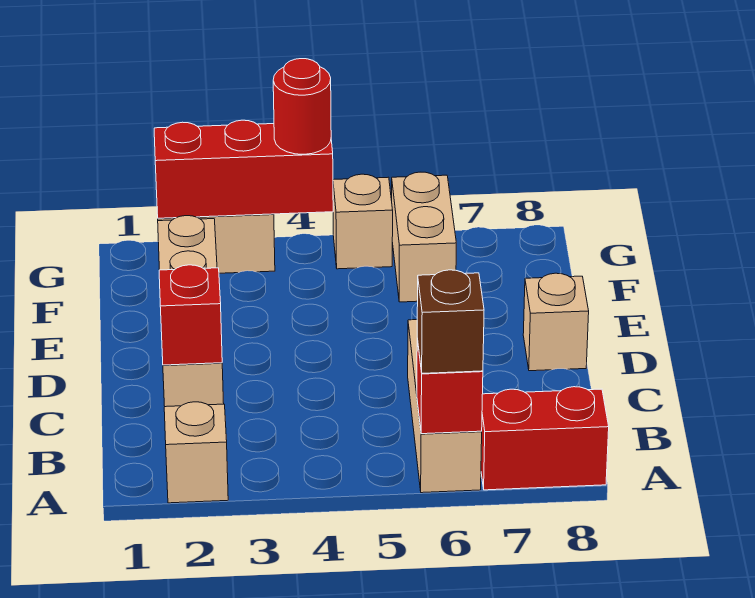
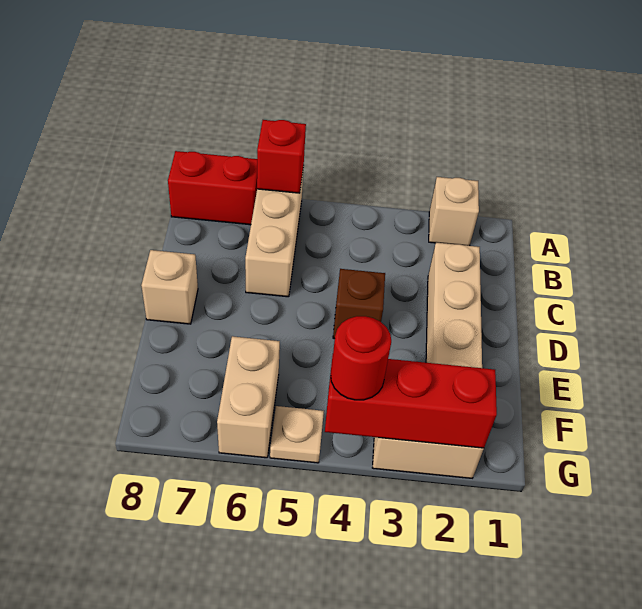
brown brick A6 level 3 -> brown brick D4 level 1
red brick C2 level 2 -> none
tan brick G5 level 1 -> tan plate G5 level 1

